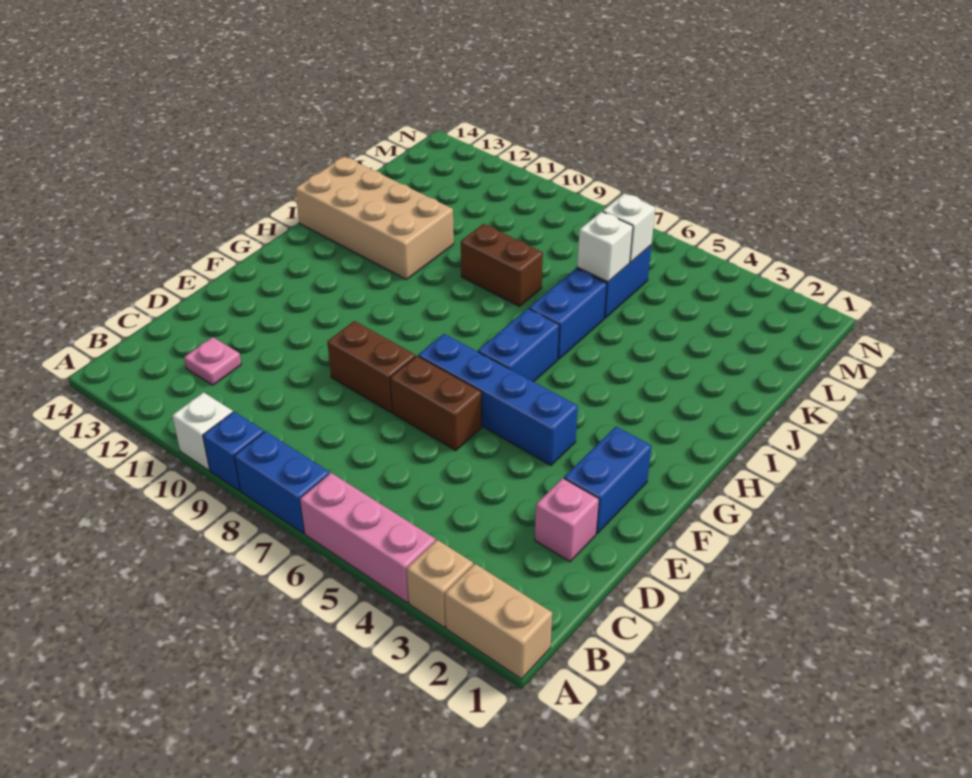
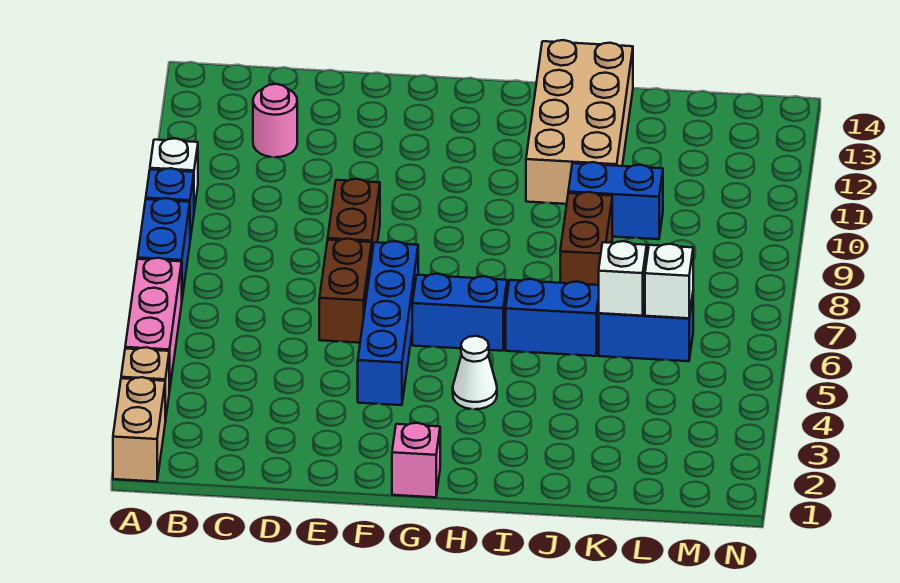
pink plate C12 level 1 -> pink round brick C12 level 1
pink brick D2 level 1 -> pink brick G1 level 1
blue brick E2:F2 level 1 -> blue brick J10:K10 level 1
none -> white cone H4 level 1

